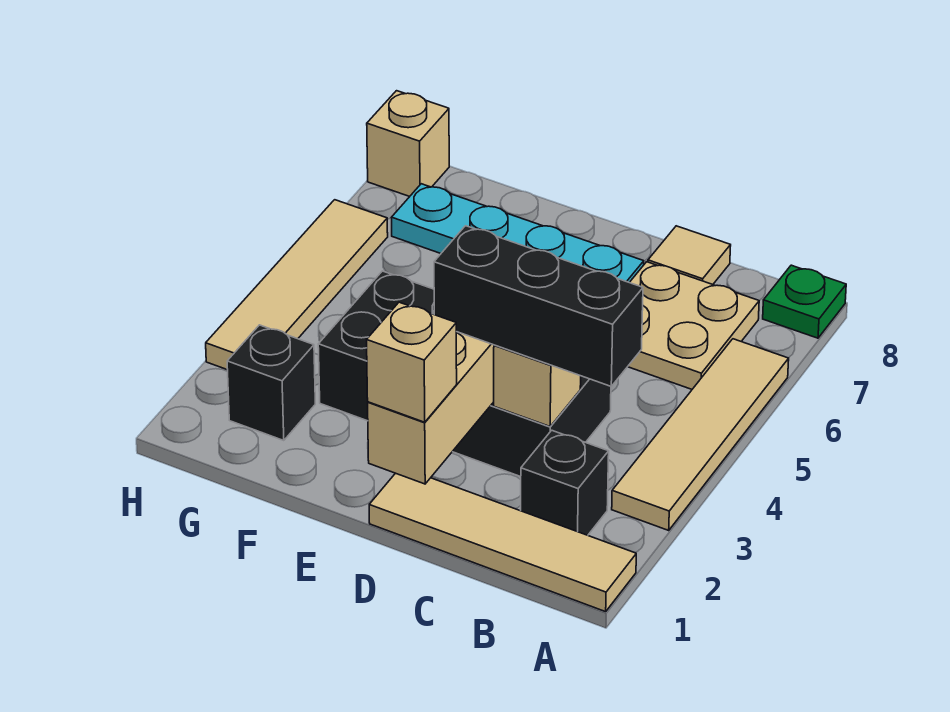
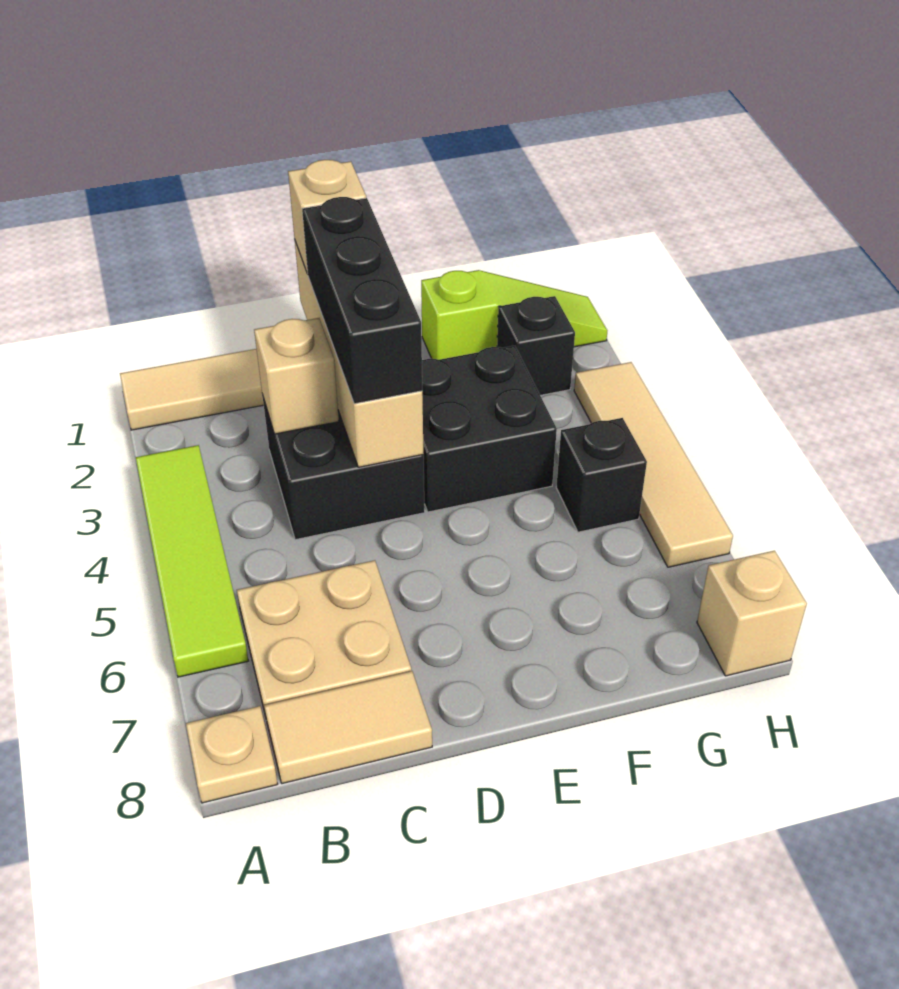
tan tile A3:A6 level 1 -> lime tile A3:A6 level 1
green plate A8 level 1 -> tan plate A8 level 1
black brick B2 level 1 -> black brick G5 level 1
black brick B3:D3 level 3 -> black brick D2:D4 level 3
tan tile C8 level 1 -> tan tile B8:C8 level 1
cyan plate D7:G7 level 1 -> none
none -> lime slope F1:H1 level 1 top F

